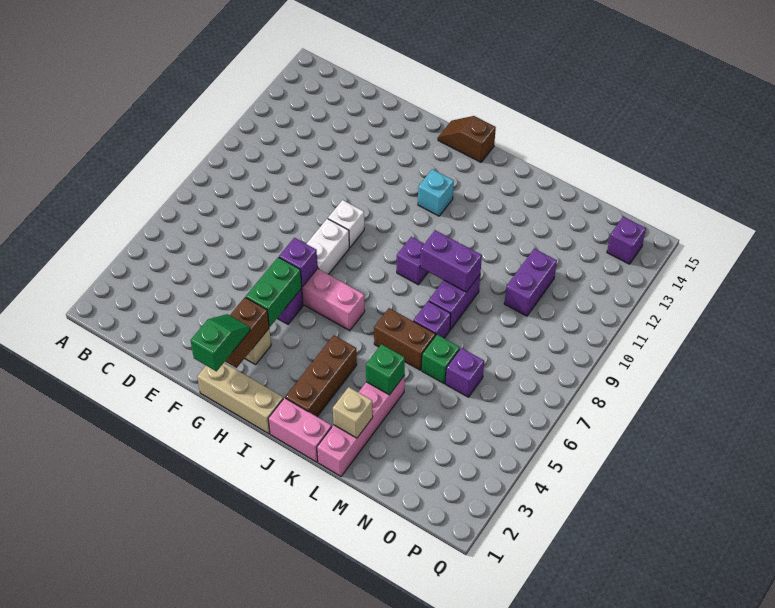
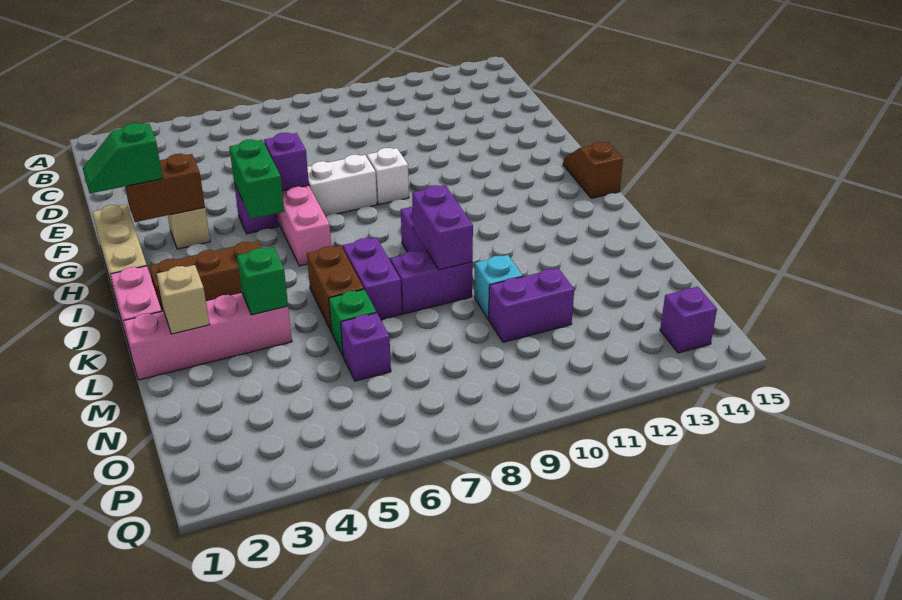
green slope G1:G2 level 3 top 1 -> green slope G1:G2 level 3 top 2
green brick G4:G5 level 2 -> green brick G5:H5 level 2
cyan brick I12 level 1 -> cyan brick M10 level 1
purple brick L7 level 1 -> purple brick K7:L7 level 1

